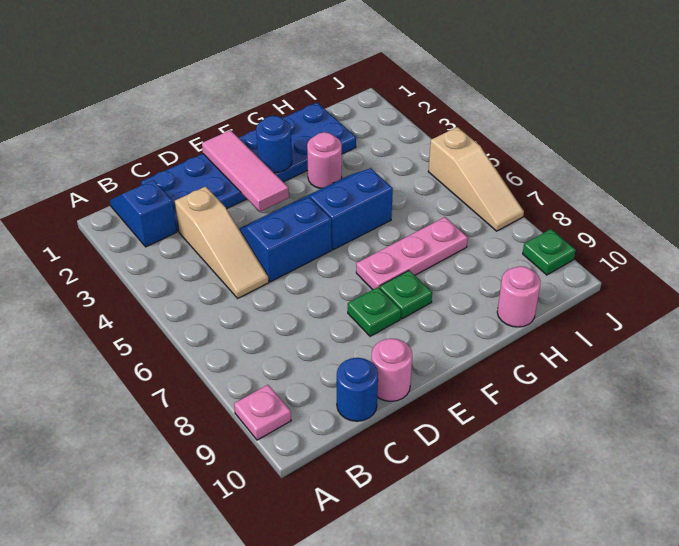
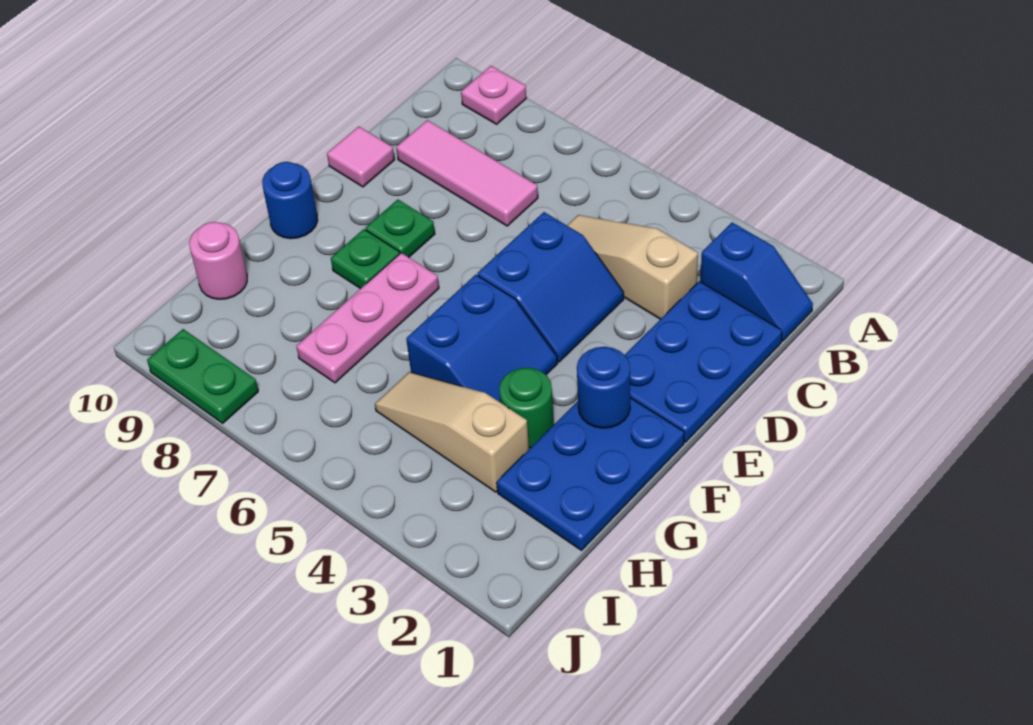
blue round brick C10 level 1 -> blue round brick F10 level 1
pink round brick D10 level 1 -> pink tile D10 level 1
pink tile E1:E3 level 2 -> pink tile C7:C9 level 1
pink round brick G3 level 1 -> green round brick G3 level 1
tan slope J5:J7 level 1 top 5 -> tan slope H3:H5 level 1 top 3
green plate J9 level 1 -> green plate J8:J9 level 1

